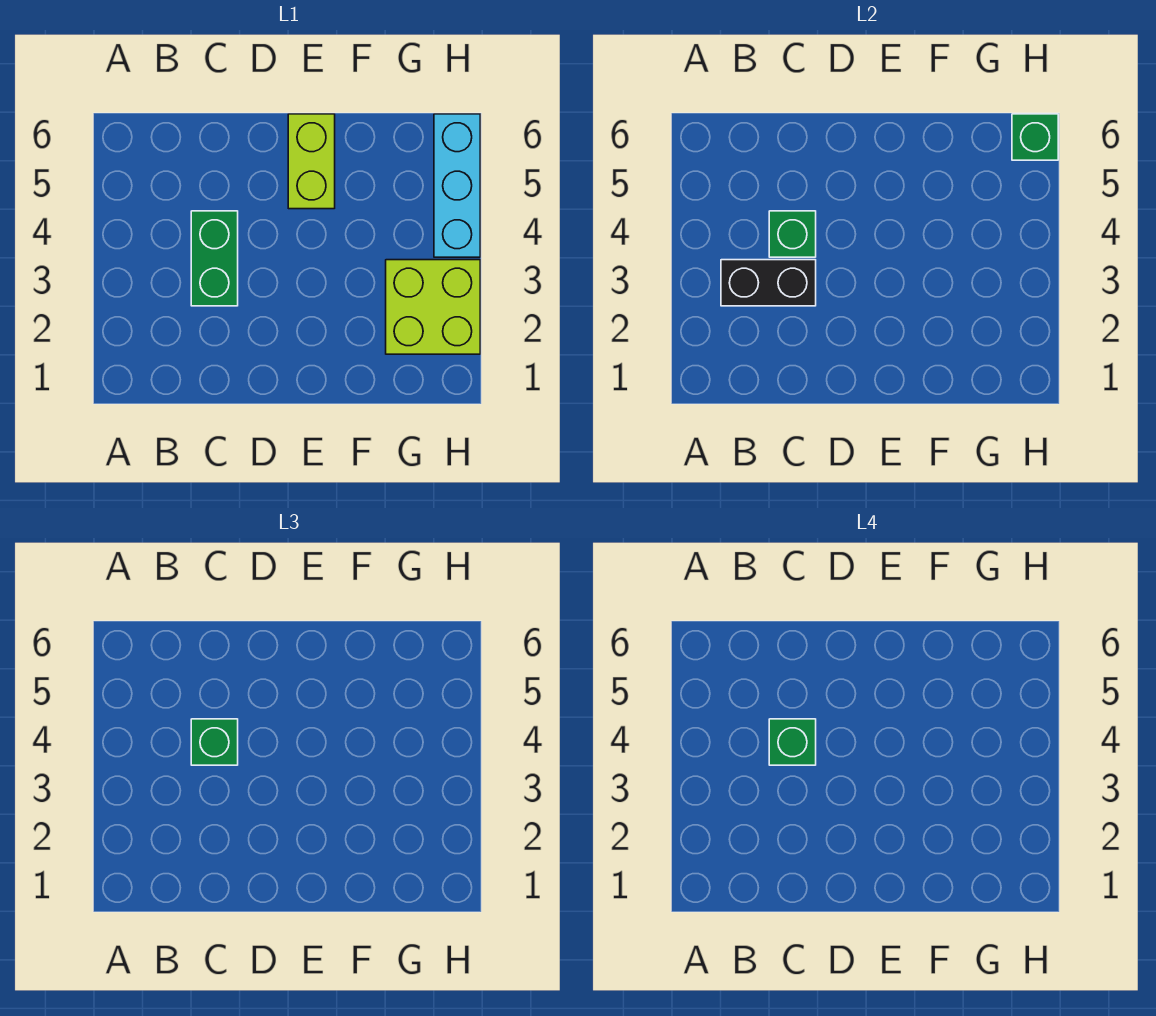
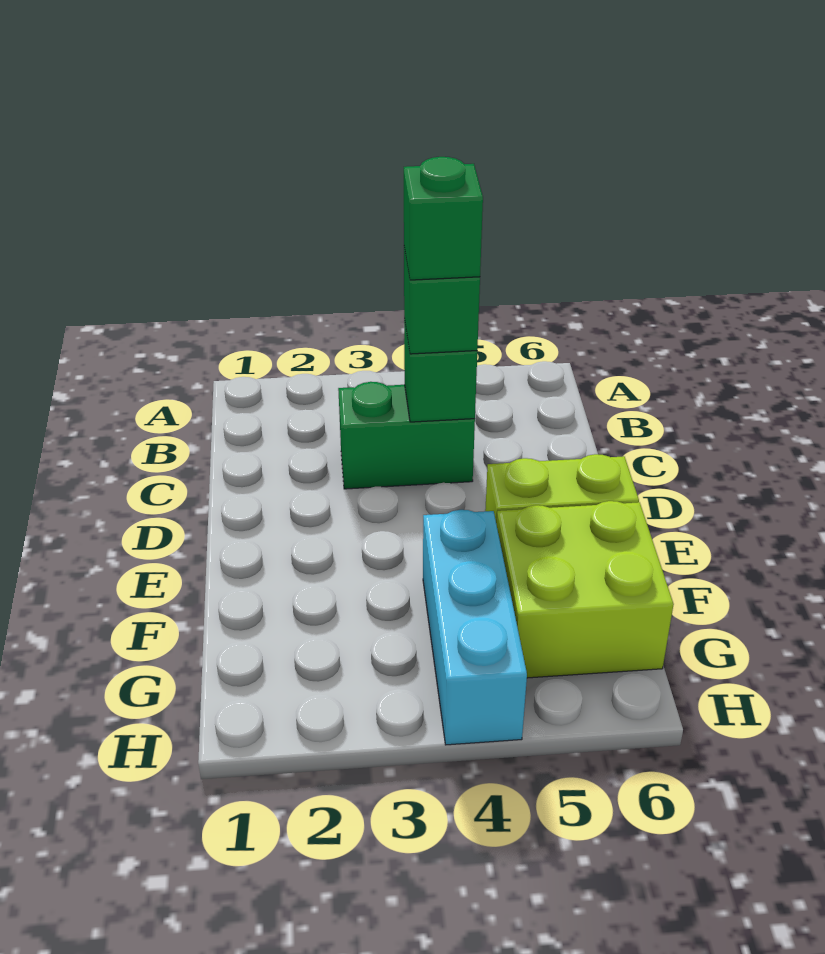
black brick B3:C3 level 2 -> none
lime brick G2:H3 level 1 -> lime brick F5:G6 level 1
cyan brick H4:H6 level 1 -> cyan brick F4:H4 level 1
green brick H6 level 2 -> none

